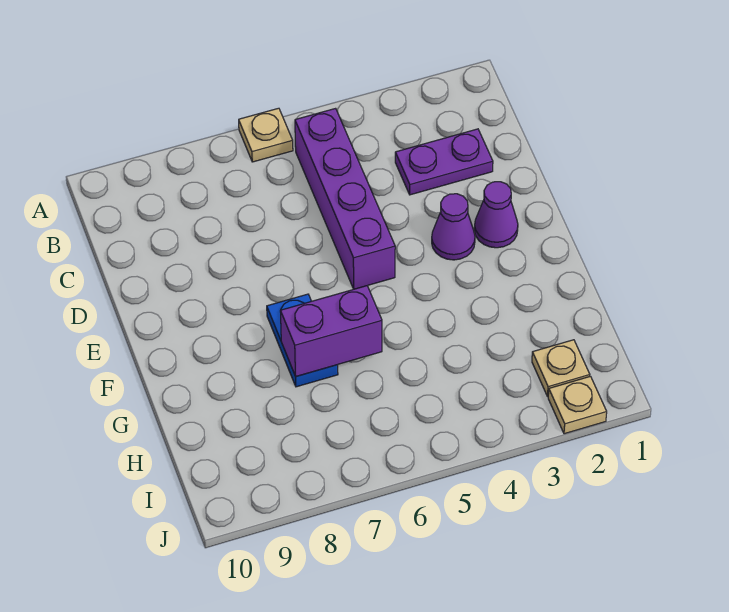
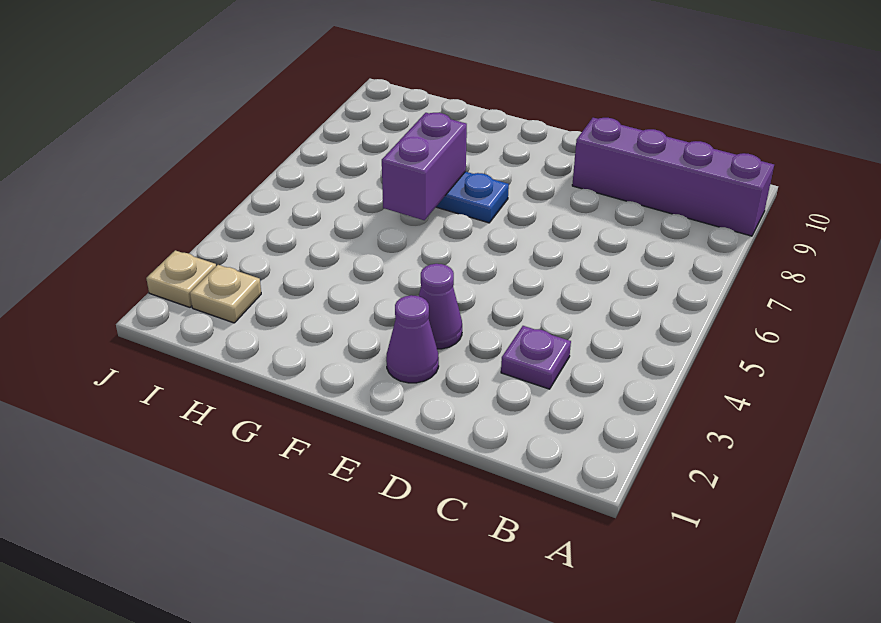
tan plate A6 level 1 -> none
purple brick B5:E5 level 1 -> purple brick A9:D9 level 1
purple plate C2:C3 level 1 -> purple plate C3 level 1

